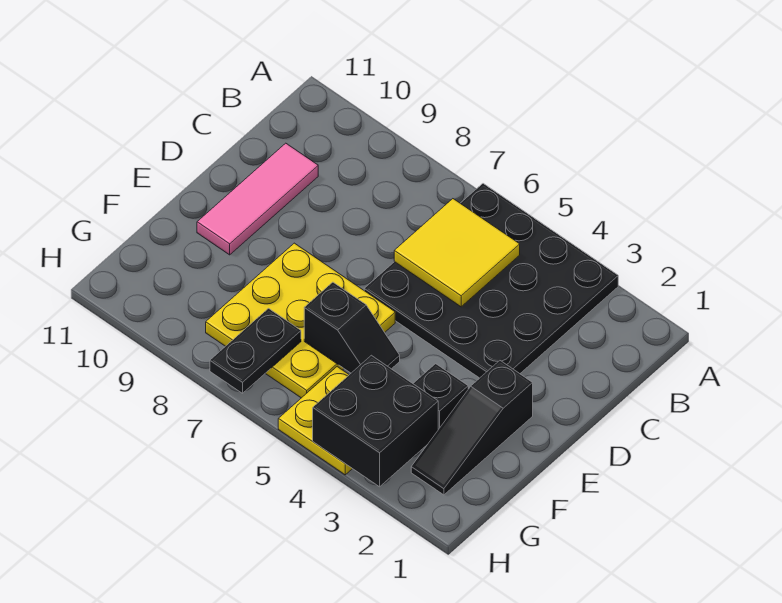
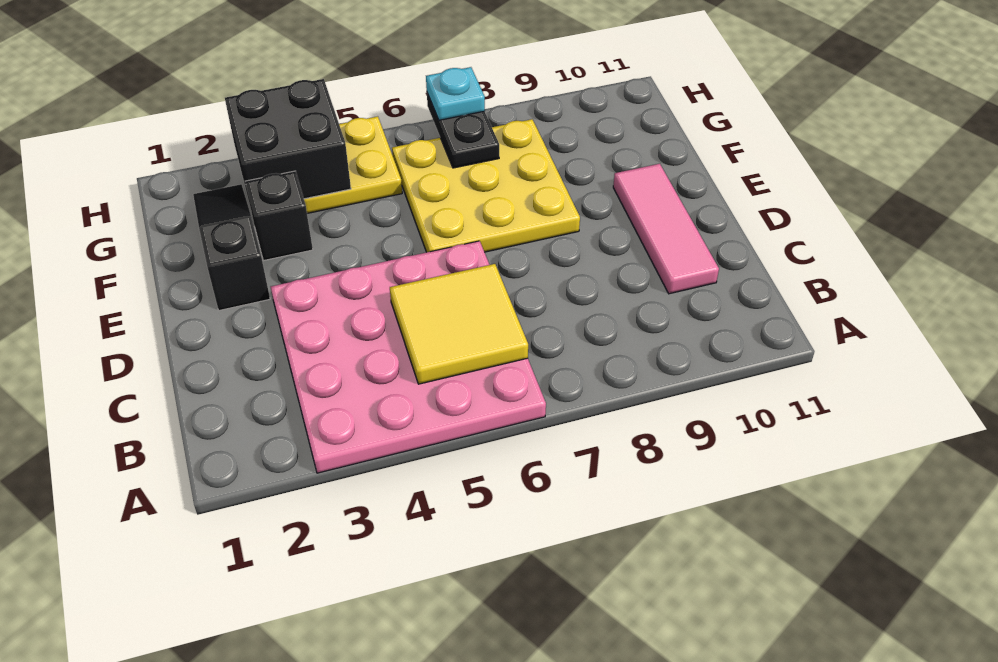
black plate A3:D6 level 1 -> pink plate A3:D6 level 1
black slope F5:F6 level 2 top 6 -> none
none -> cyan plate H7 level 3

